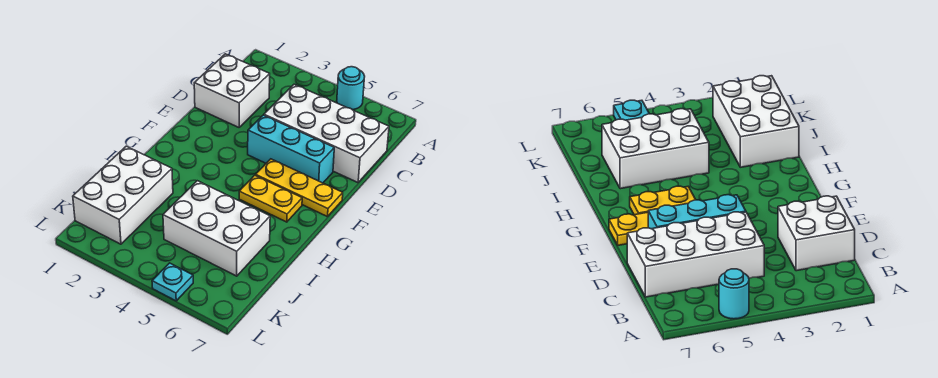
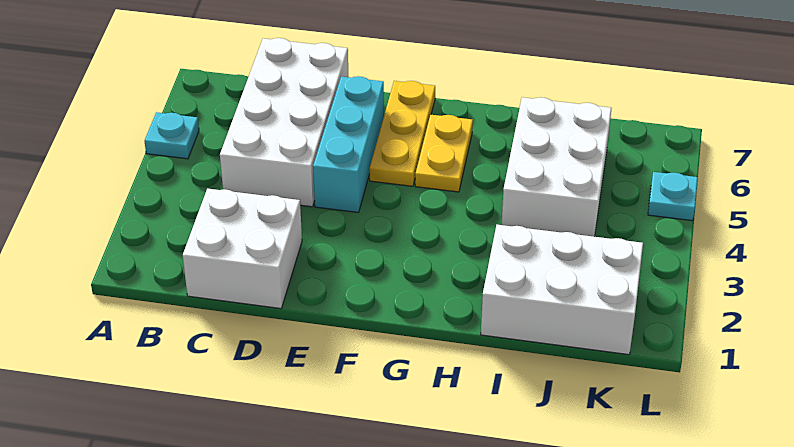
cyan round brick A5 level 1 -> cyan plate A5 level 1

